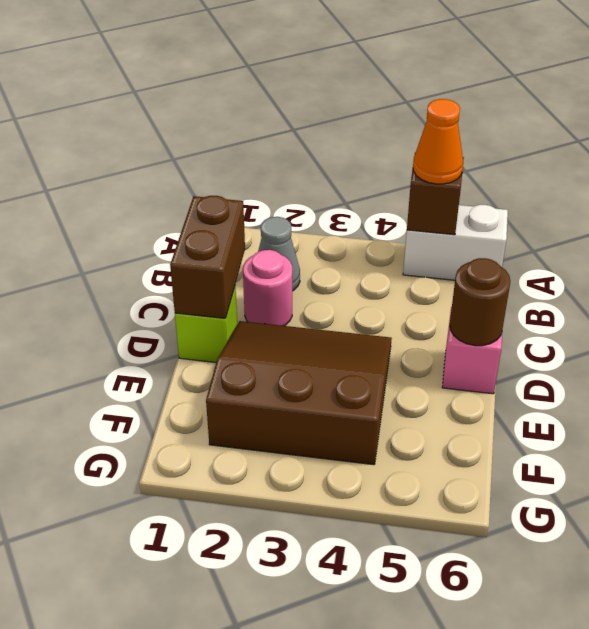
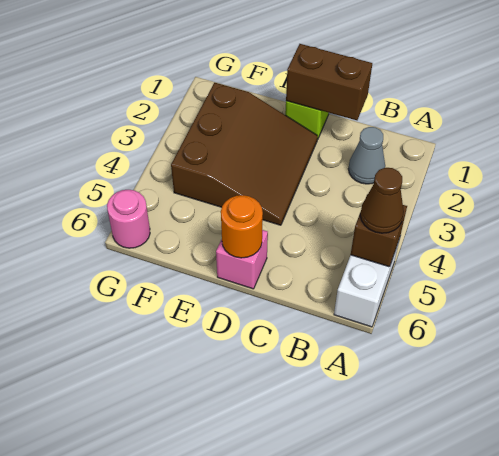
orange cone A5 level 3 -> brown cone A5 level 3
pink round brick C2 level 1 -> pink round brick G6 level 1
brown round brick D6 level 2 -> orange round brick D6 level 2

